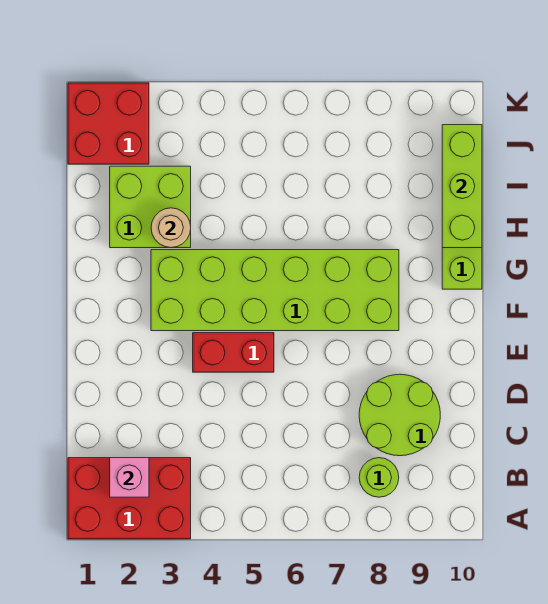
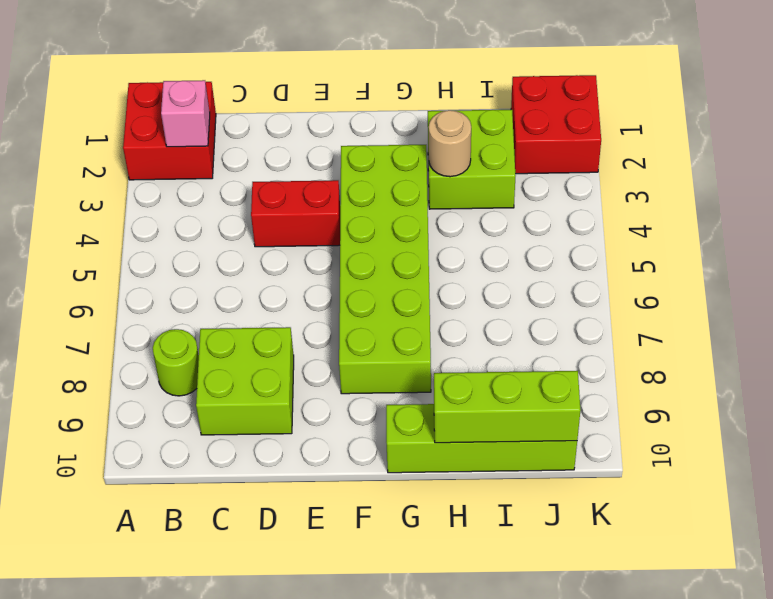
red brick A1:B3 level 1 -> red brick A1:B2 level 1
lime round brick C8:D9 level 1 -> lime brick C8:D9 level 1
red brick E4:E5 level 1 -> red brick D4:E4 level 1

